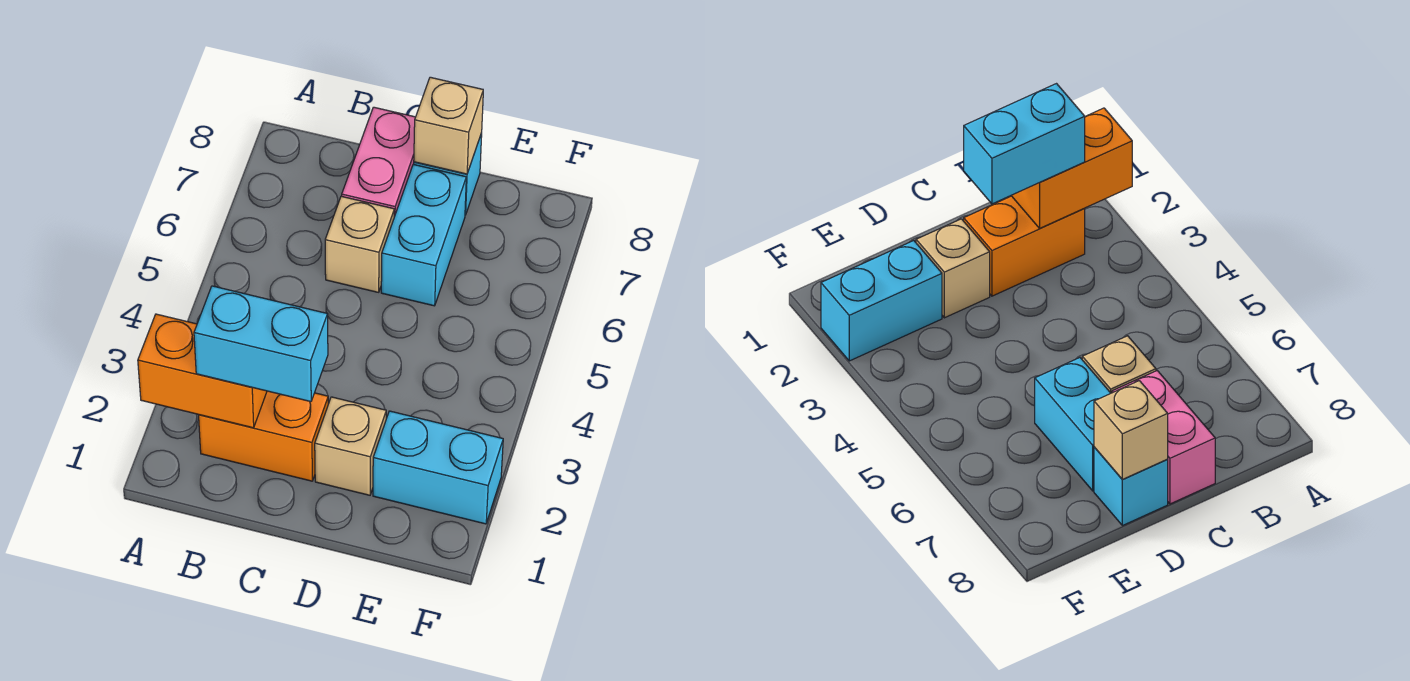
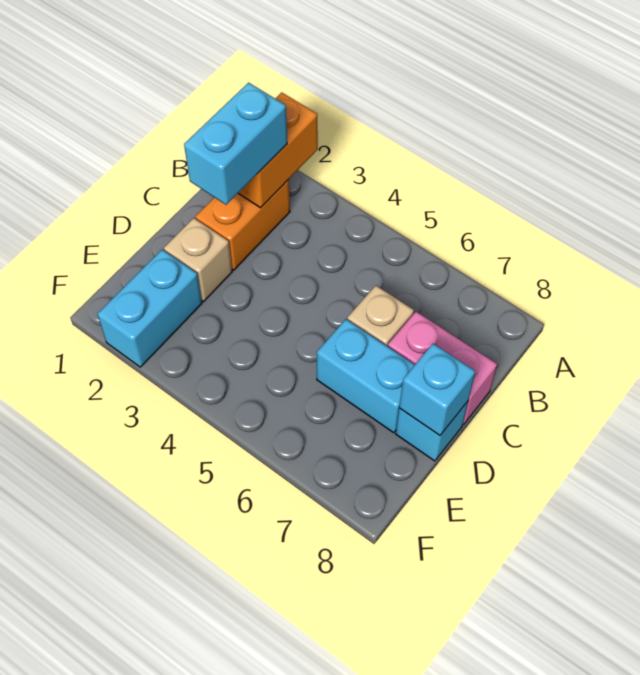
tan brick D8 level 2 -> cyan brick D8 level 2

